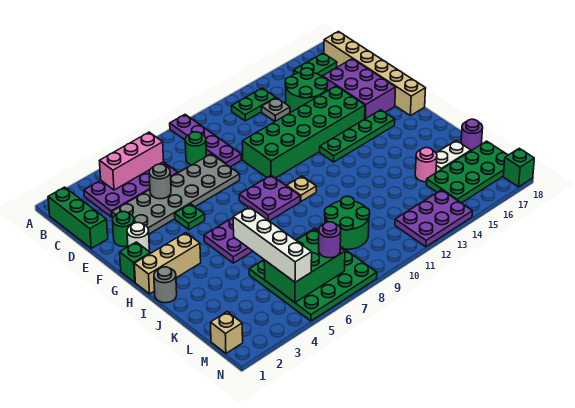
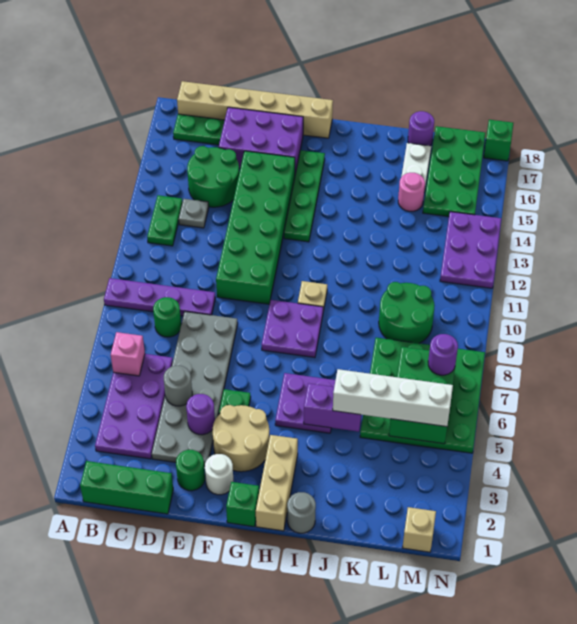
pink brick B4:B6 level 2 -> pink brick B6 level 2
green plate B16:B17 level 1 -> green plate B17:C17 level 1
none -> purple round brick E4 level 2
none -> tan round brick F3:G4 level 1
none -> purple brick I5:J5 level 2

